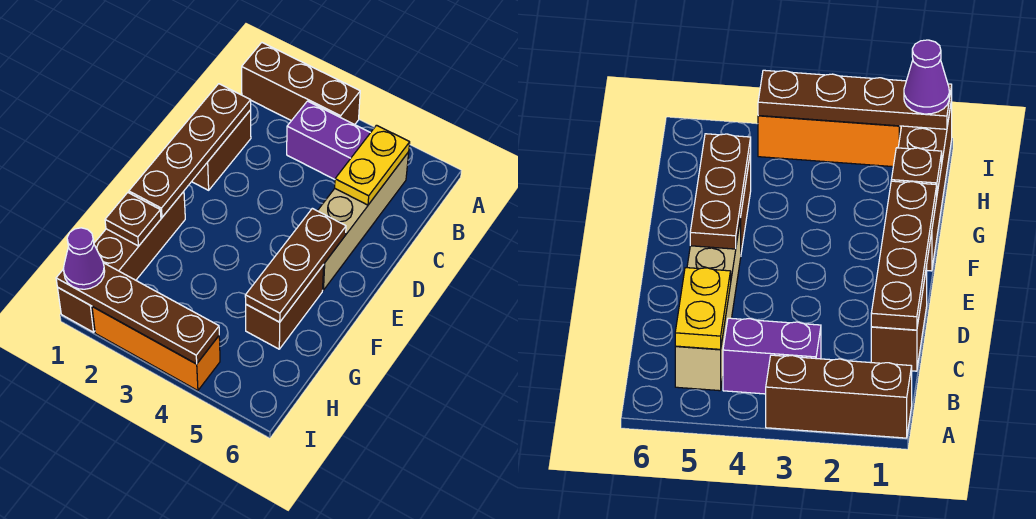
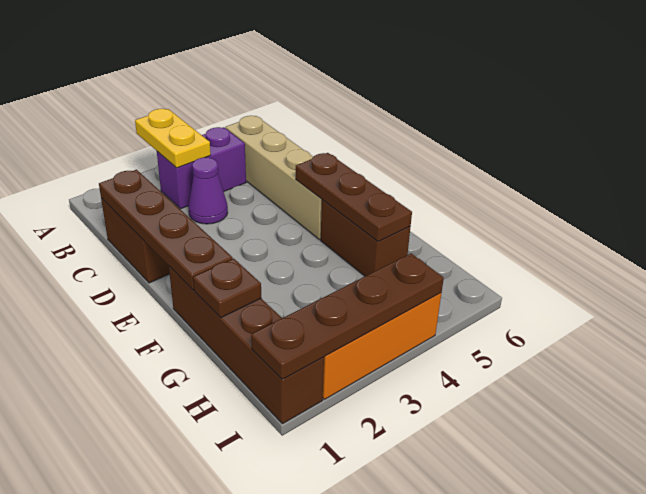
brown brick A1:A3 level 1 -> none
yellow plate B5:C5 level 2 -> yellow plate A3:B3 level 2
purple cone I1 level 3 -> purple cone C3 level 1

